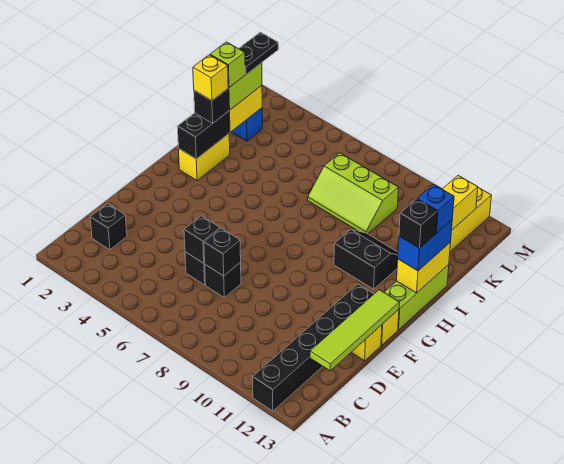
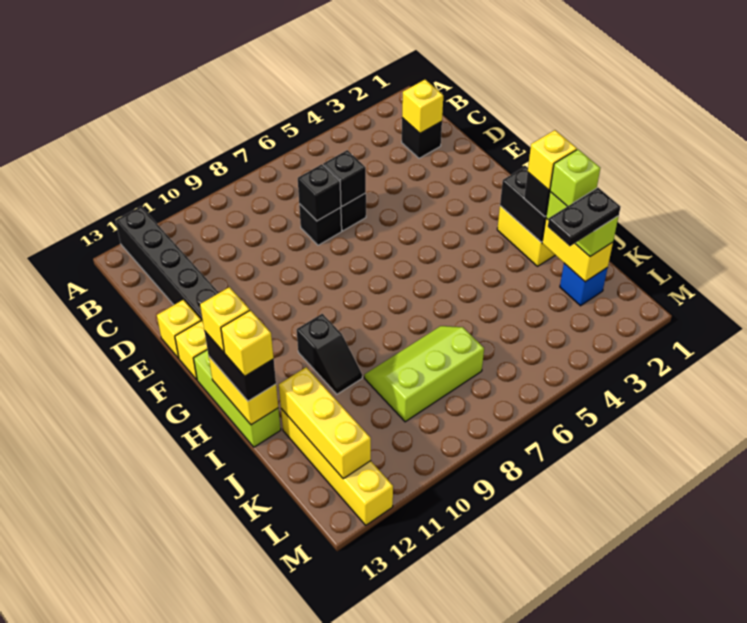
none -> yellow brick C2 level 2
lime tile C13:F13 level 2 -> none
black slope H10:I11 level 1 top H -> black slope H10:I10 level 1 top H
blue brick H13:I13 level 3 -> black brick H13:I13 level 3
black brick H13 level 4 -> yellow brick H13 level 4
blue brick I13 level 4 -> yellow brick I13 level 4
black plate K2:L2 level 4 -> black plate K2:K3 level 4

